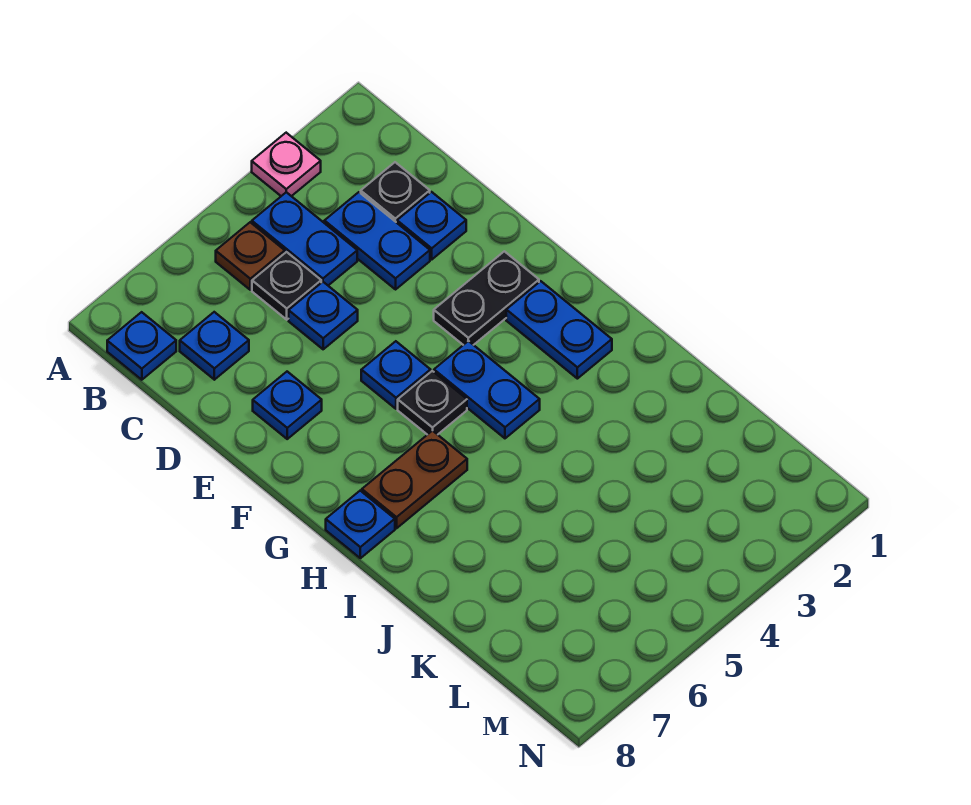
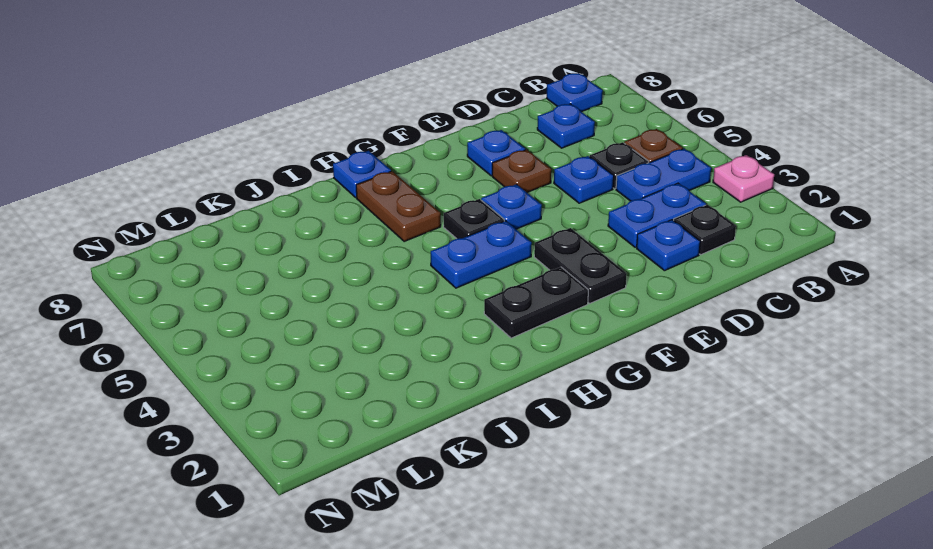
none -> brown plate E6 level 1
blue plate G2:H2 level 1 -> black plate G2:H2 level 1

